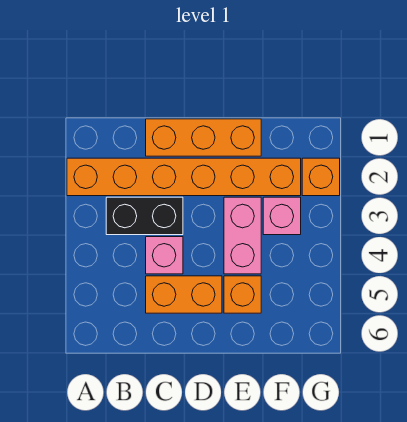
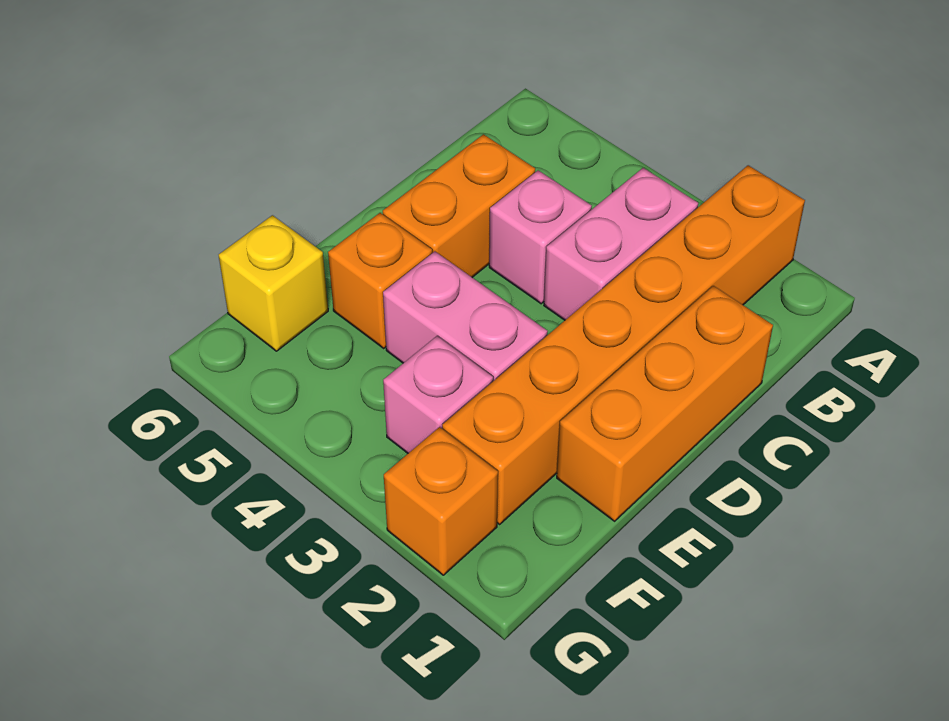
black brick B3:C3 level 1 -> pink brick B3:C3 level 1
none -> yellow brick F6 level 1

